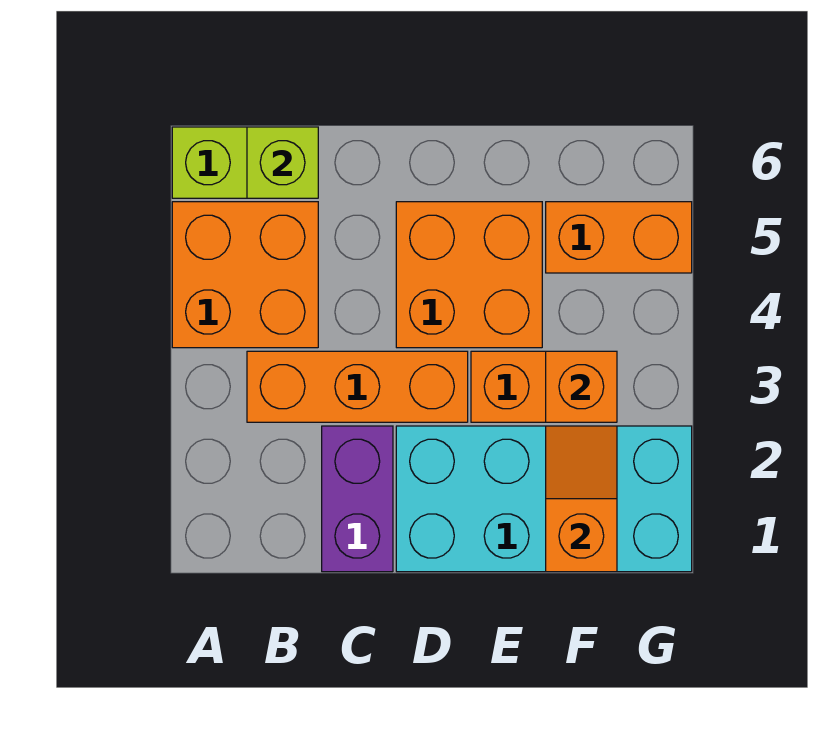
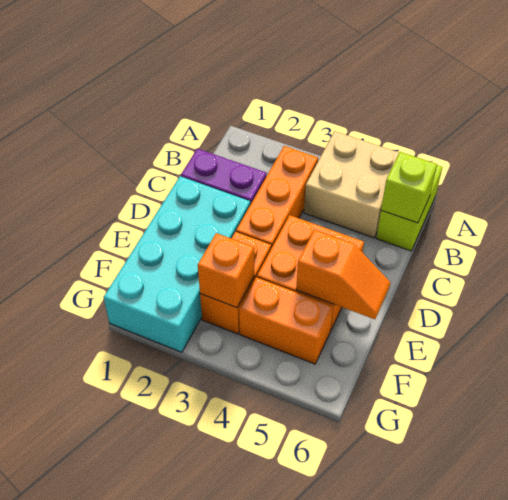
orange brick A4:B5 level 1 -> tan brick A4:B5 level 1
orange slope F1:F2 level 2 top 1 -> orange slope E5:E6 level 2 top 5
orange brick F5:G5 level 1 -> orange brick F4:F5 level 1

